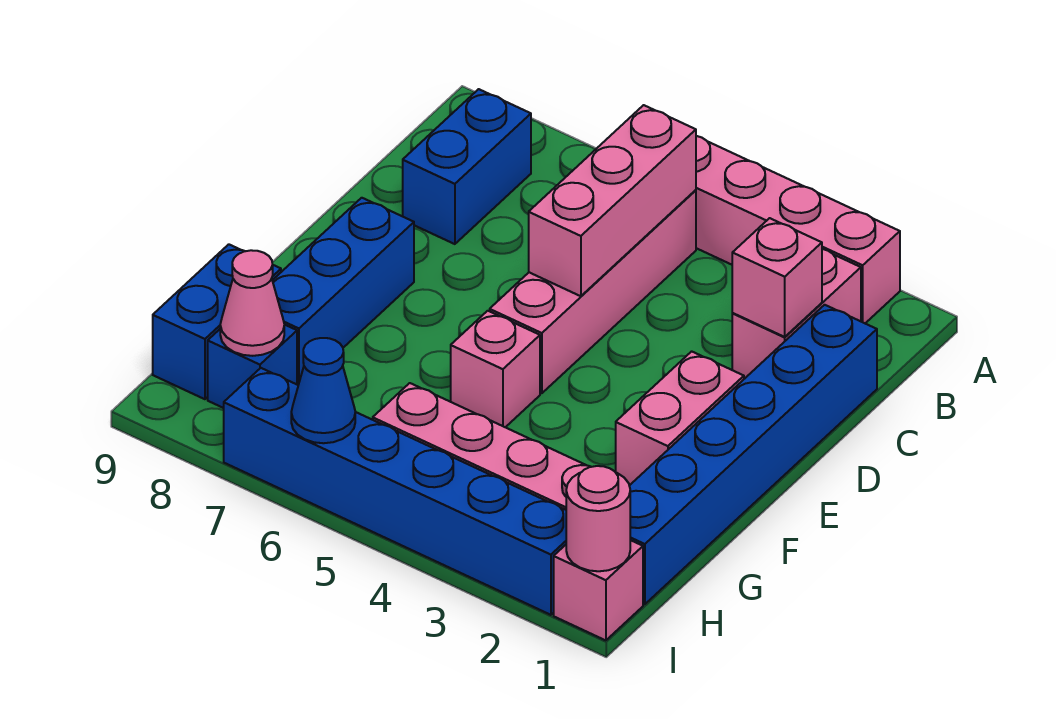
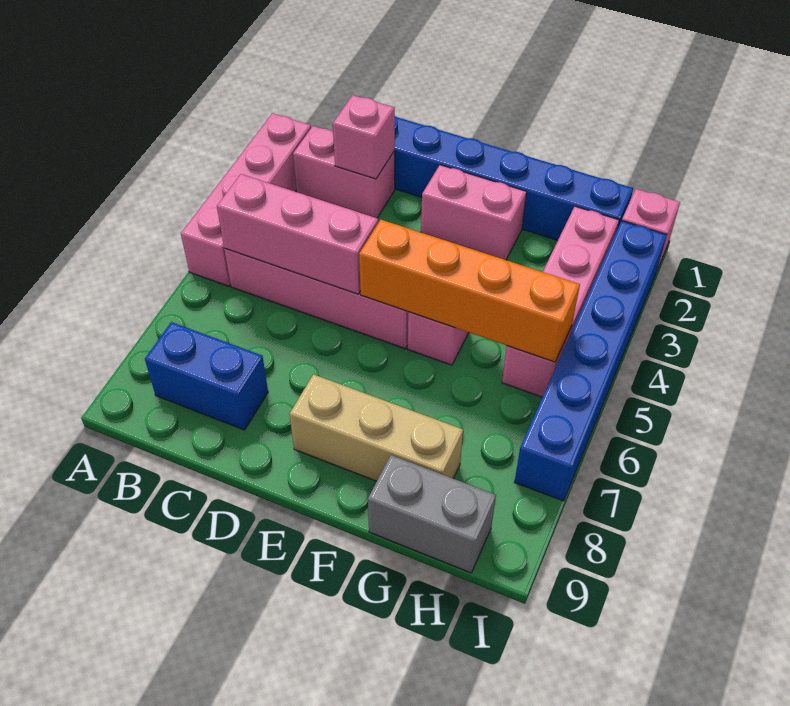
none -> orange brick E5:H5 level 2
blue brick E8:G8 level 1 -> tan brick E8:G8 level 1
blue brick G9:H9 level 1 -> grey brick G9:H9 level 1
blue brick H8 level 1 -> none
pink cone H8 level 2 -> none
pink round brick I1 level 2 -> none
blue cone I6 level 2 -> none

